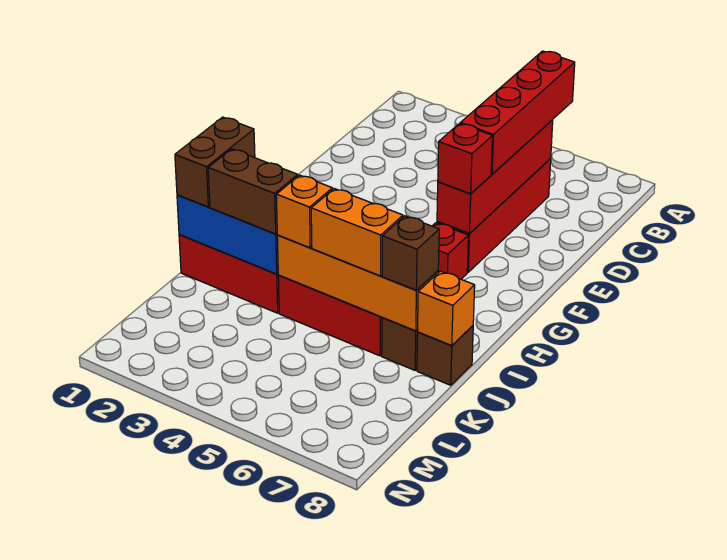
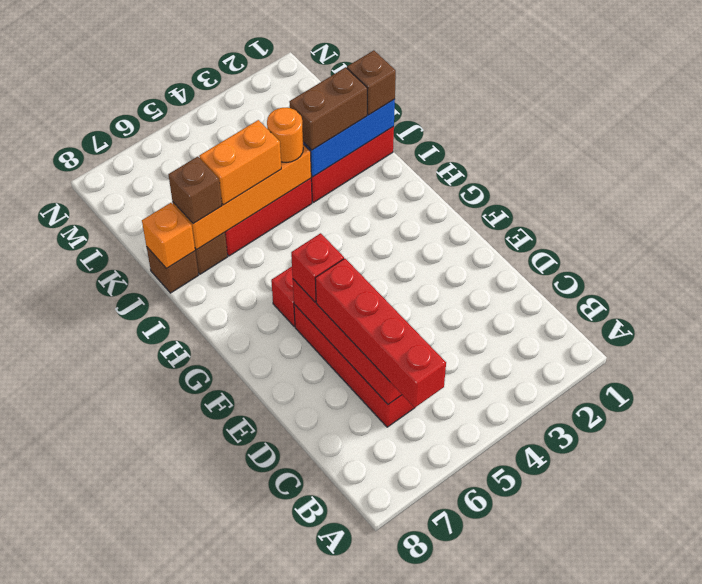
brown brick I1:J1 level 3 -> brown brick J1 level 3
orange brick J4 level 3 -> orange round brick J4 level 3

